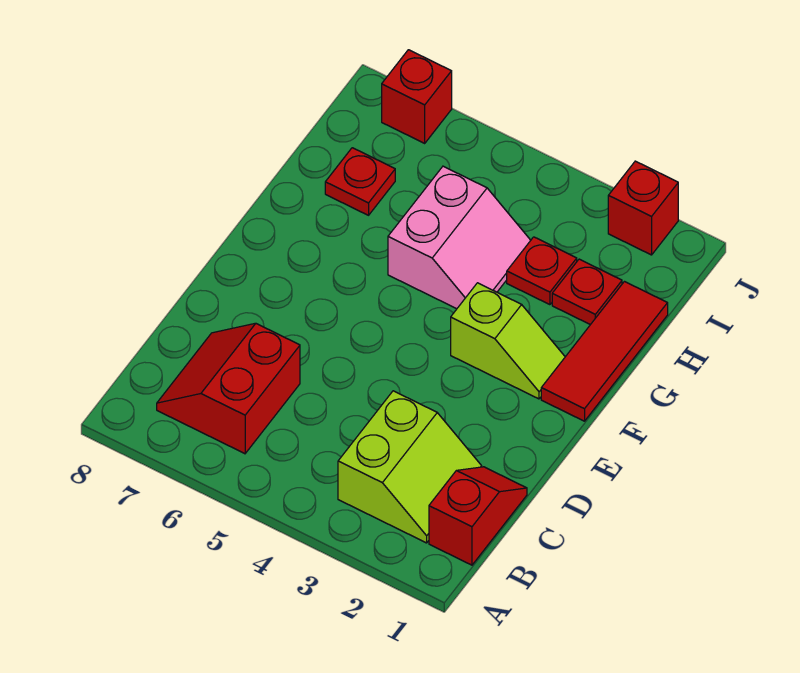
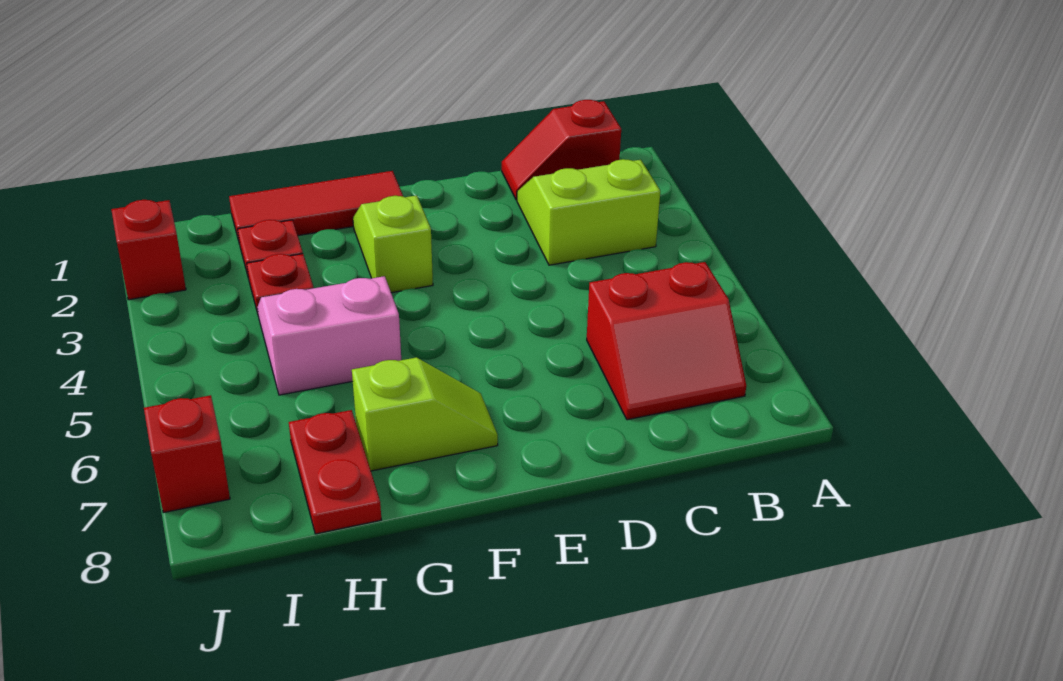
none -> lime slope F7:G7 level 1 top G
red plate H7 level 1 -> red plate H7:H8 level 1

